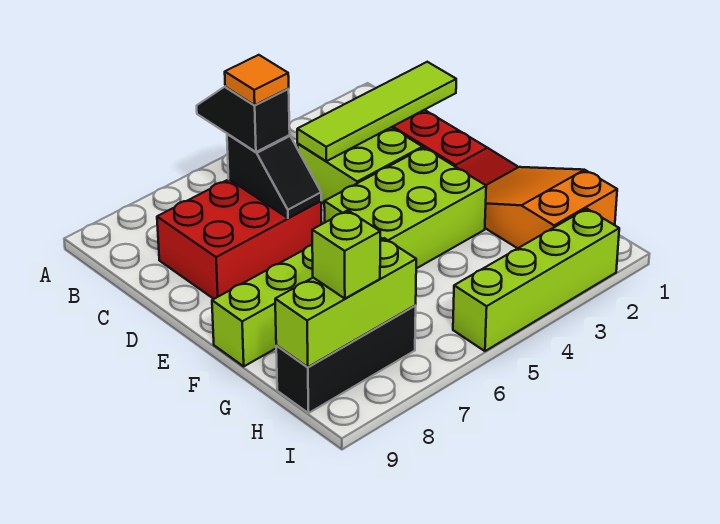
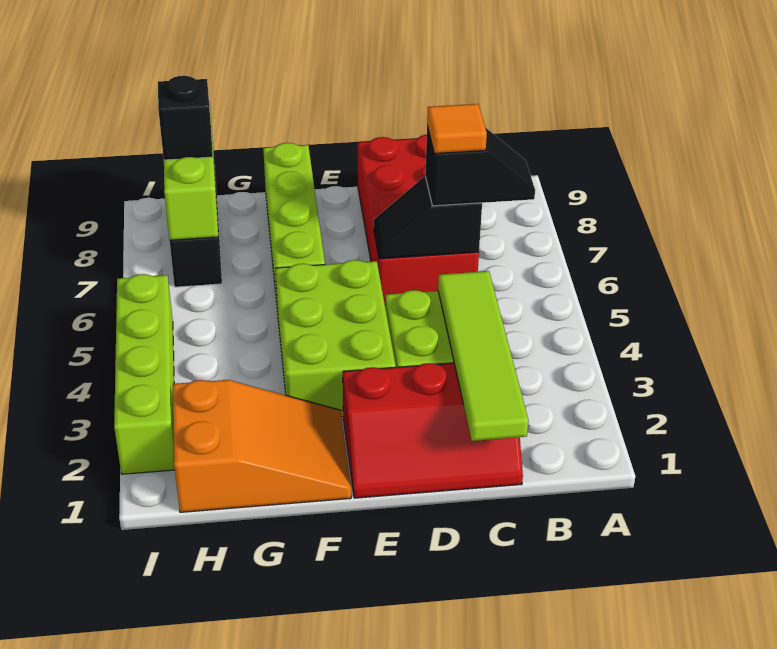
red brick C6:D8 level 1 -> red brick C6:D9 level 1
lime brick H8 level 3 -> black brick H8 level 3

